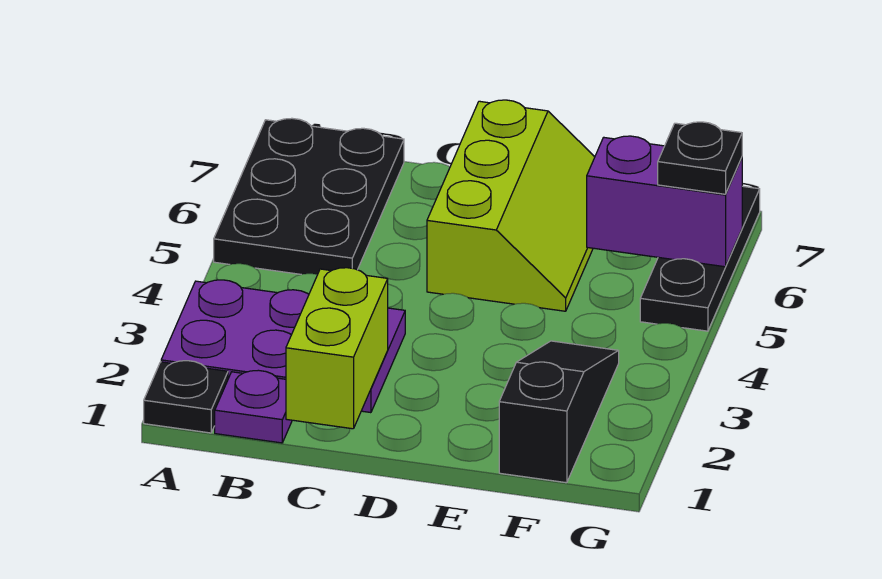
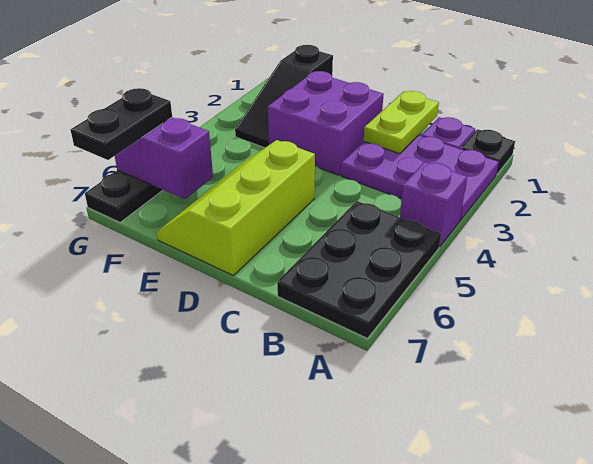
none -> purple brick A4 level 1
lime brick C1:C2 level 2 -> lime plate C1:C2 level 2
none -> purple brick D2:E3 level 1
black plate G6 level 3 -> black plate G6:G7 level 3

